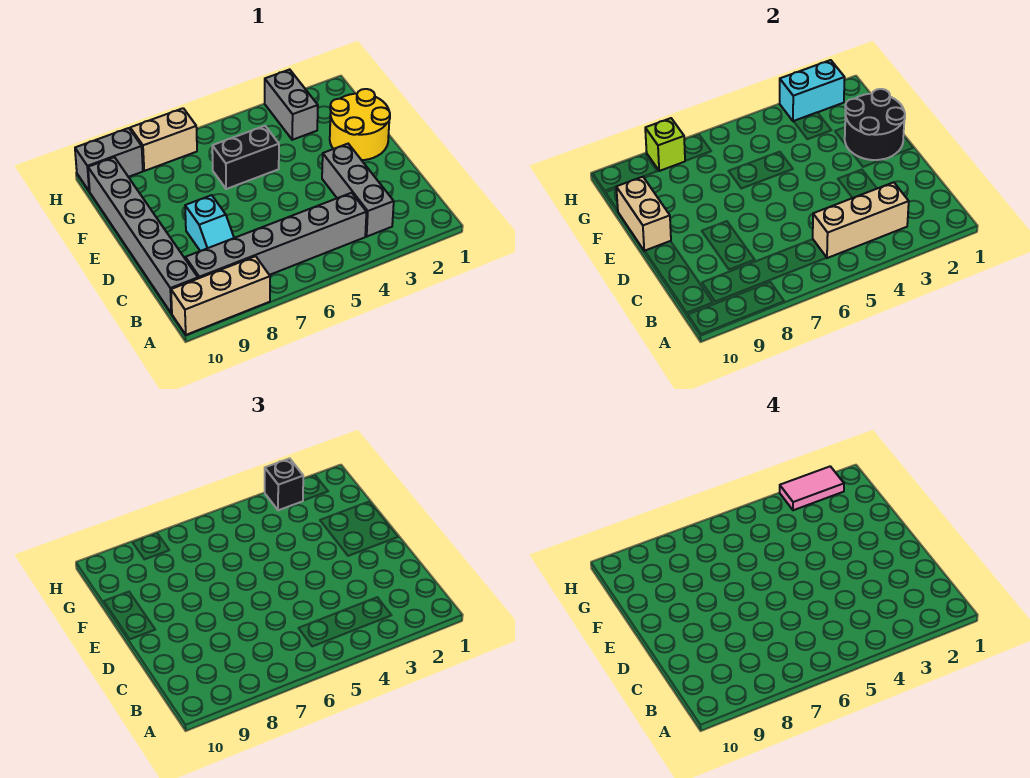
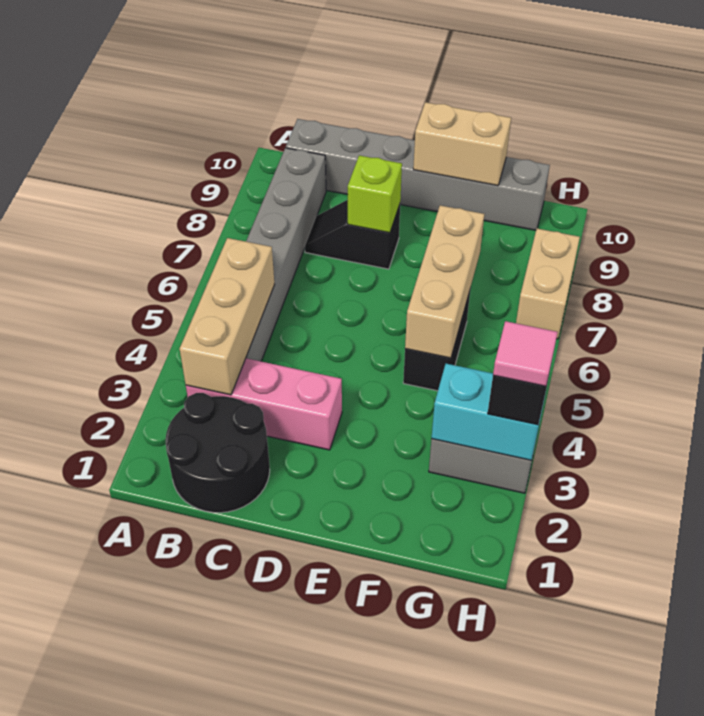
tan brick A8:A10 level 1 -> tan brick F5:F7 level 2
grey brick B3:D3 level 1 -> pink brick B3:D3 level 1
cyan slope C8:D8 level 1 top D -> black slope C8:D8 level 1 top D
yellow round brick E1:F2 level 1 -> none
black round brick E1:F2 level 2 -> black round brick B1:C2 level 1
cyan brick H2:H3 level 2 -> cyan brick G3:H3 level 2
pink tile H2:H3 level 4 -> pink tile H3 level 4
lime brick H8 level 2 -> lime brick D8 level 2
grey brick H9:H10 level 1 -> none

